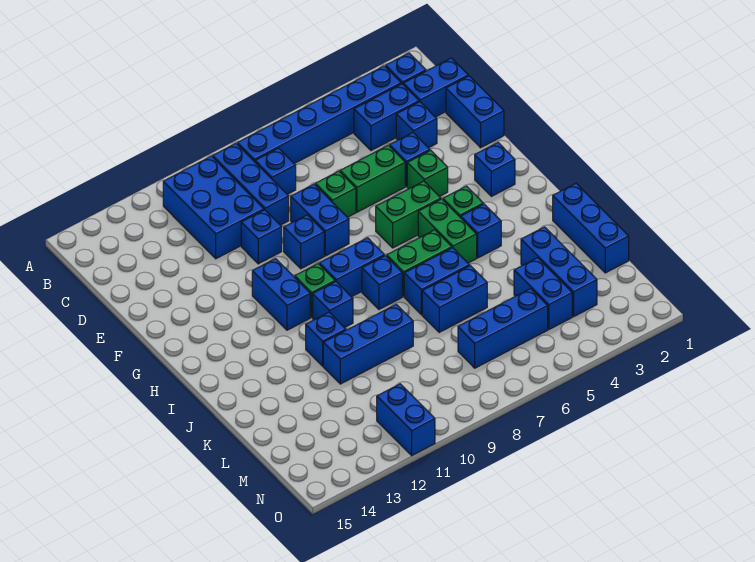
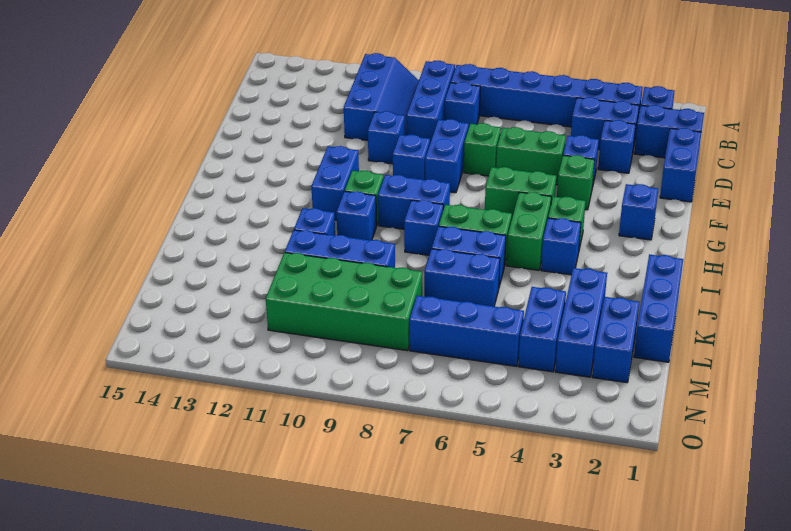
blue brick B10:D11 level 1 -> blue slope B10:D11 level 1 top 11
none -> green brick L8:M11 level 1
blue brick N11:O11 level 1 -> blue brick L2:M2 level 1

